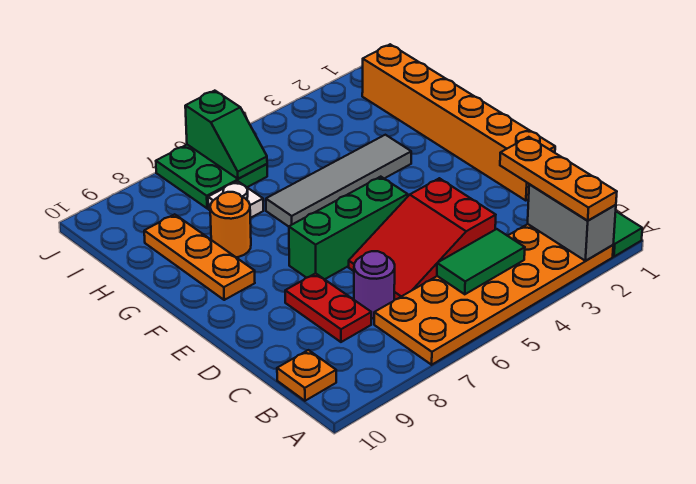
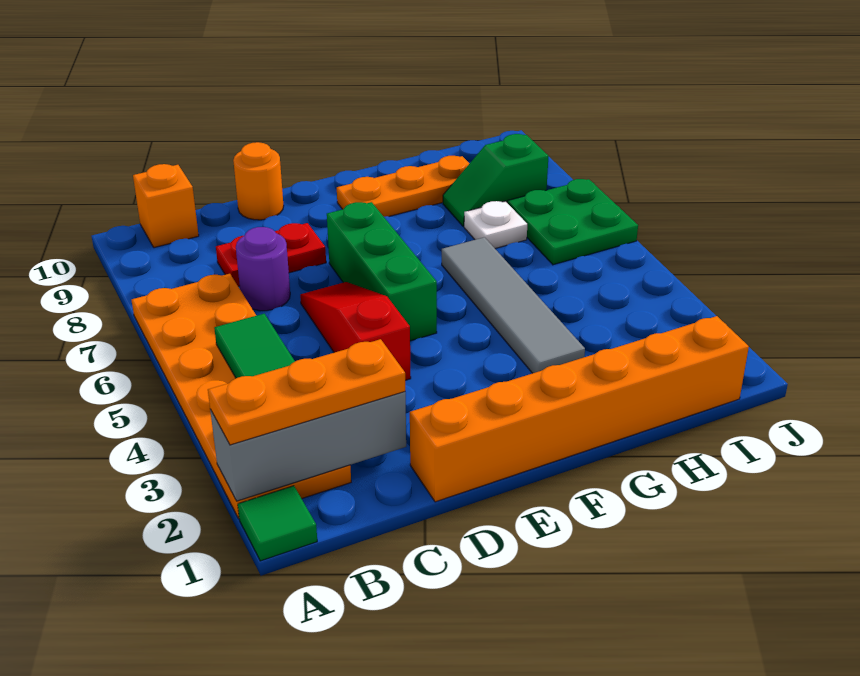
grey brick A2:B2 level 2 -> grey brick A2:C2 level 2
orange plate B10 level 1 -> orange brick B10 level 1
red slope C4:D6 level 1 top 4 -> red slope D4:D6 level 1 top 4
orange round brick G8 level 1 -> orange round brick D10 level 1
green slope I6:J6 level 2 top J -> green slope H8:I8 level 1 top I

